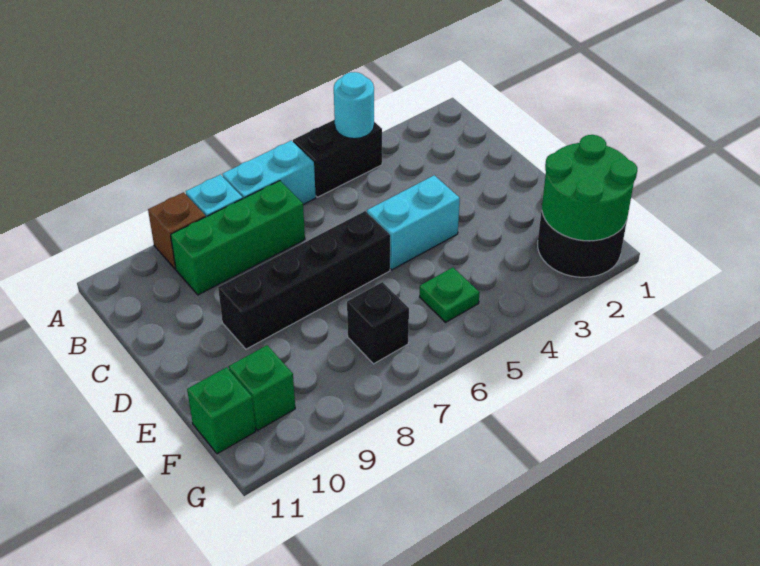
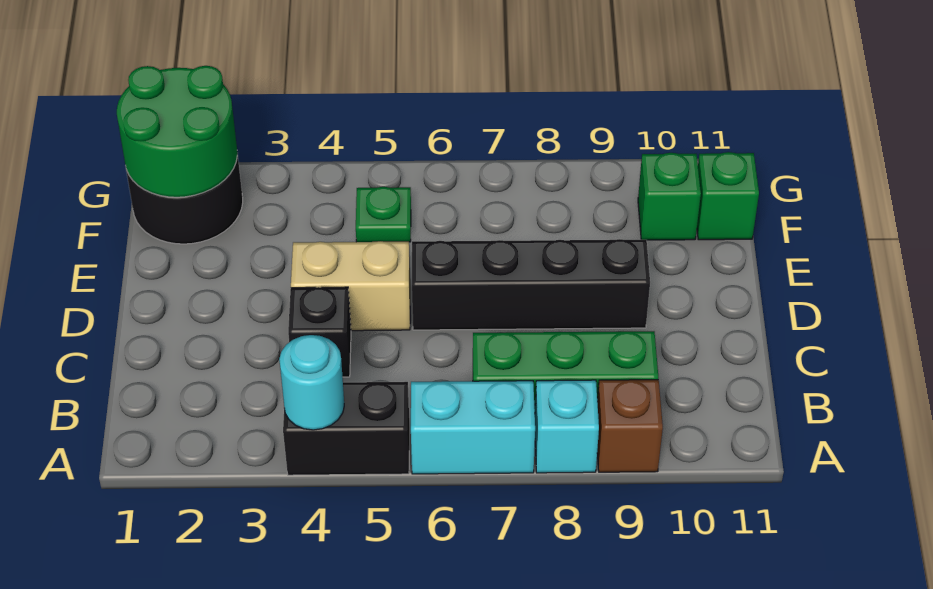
cyan brick D4:D5 level 1 -> tan brick D4:D5 level 1
black brick F7 level 1 -> black brick C4 level 1

